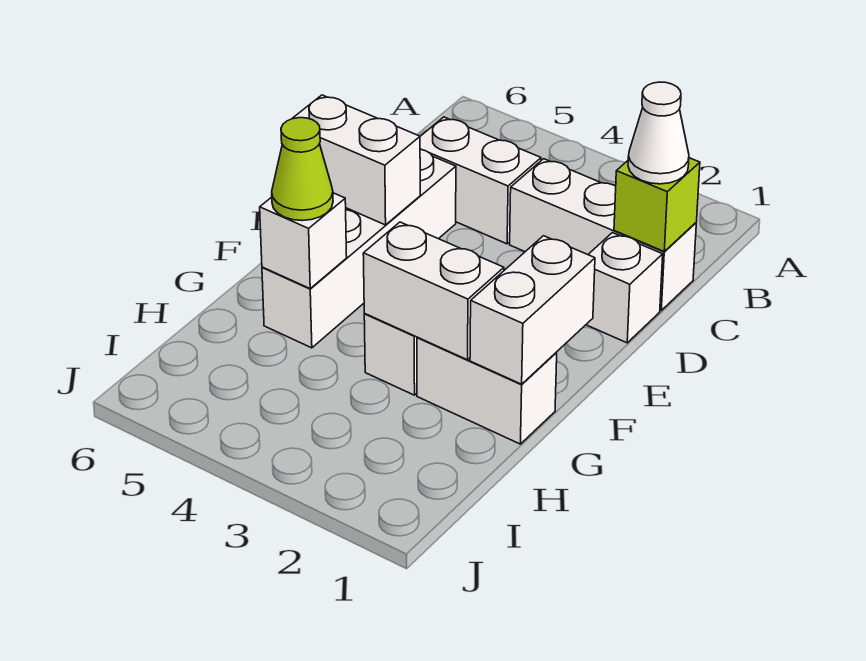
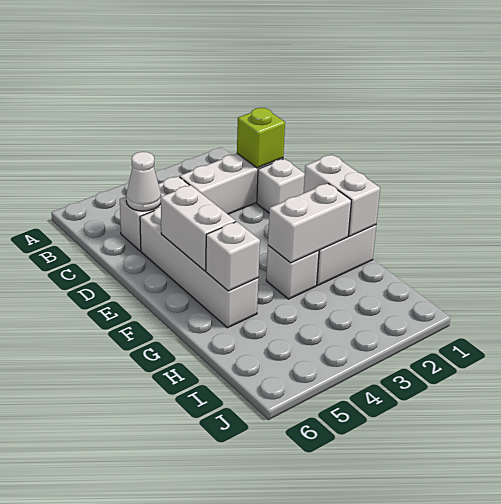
white cone C1 level 3 -> white cone C5 level 2
white brick E5:E6 level 2 -> white brick E5:F5 level 2
lime cone G5 level 3 -> none

